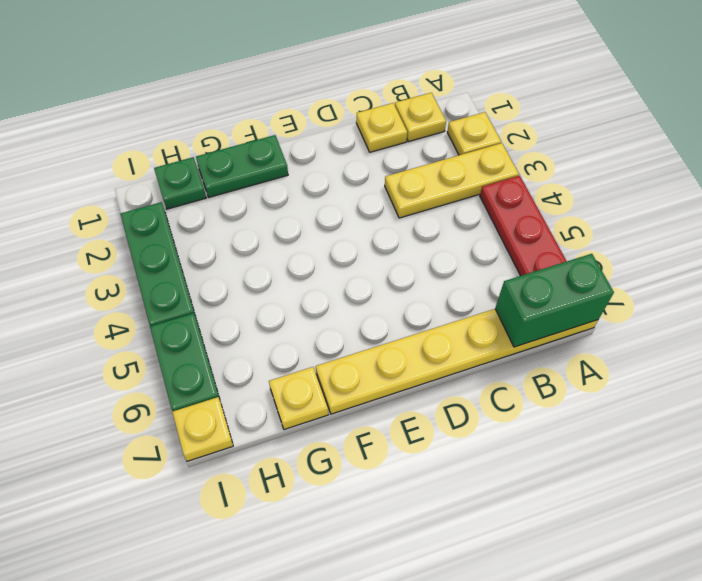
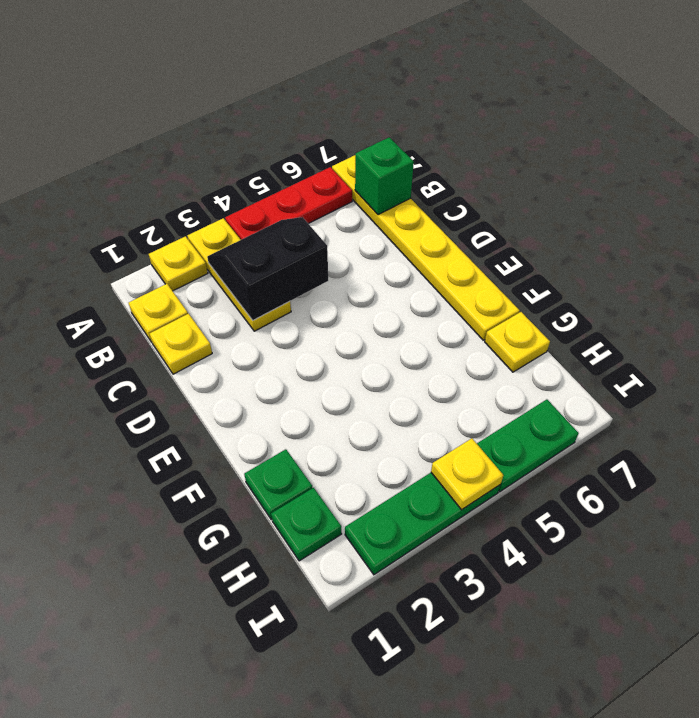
green brick A7:B7 level 2 -> green brick B7 level 2
none -> black slope B3:C4 level 2 top C
green plate F1:G1 level 1 -> green plate G1 level 1
yellow plate I7 level 1 -> yellow plate I4 level 2

